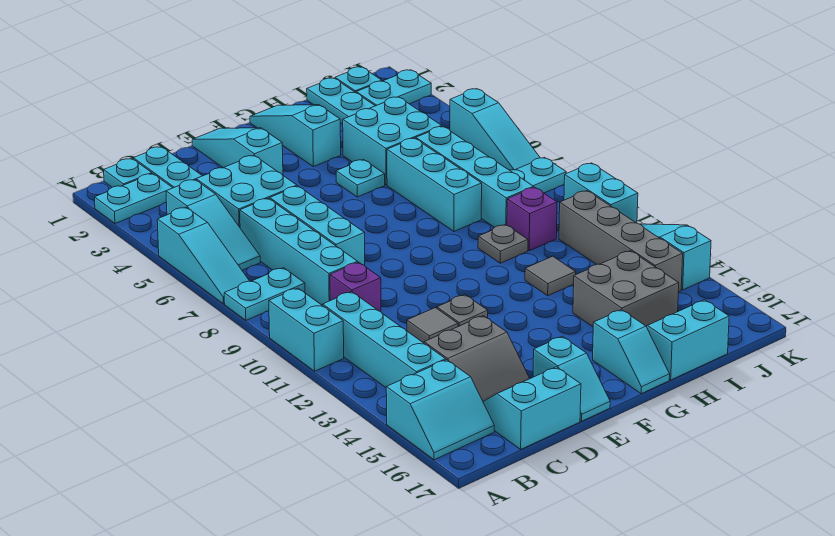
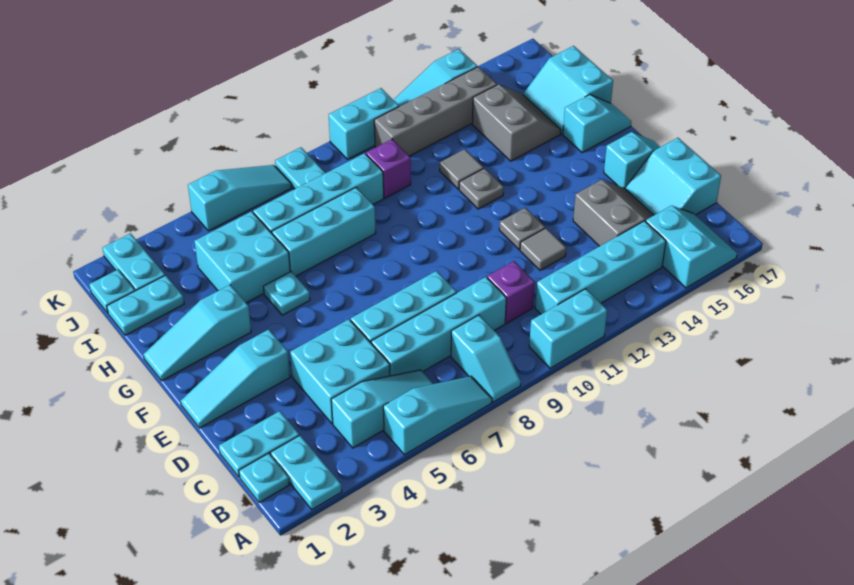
cyan plate A8:B8 level 1 -> cyan slope A8:B8 level 1 top B
grey plate H10 level 1 -> grey plate G12 level 1
grey brick H14:I15 level 1 -> grey slope H14:I15 level 1 top 14

